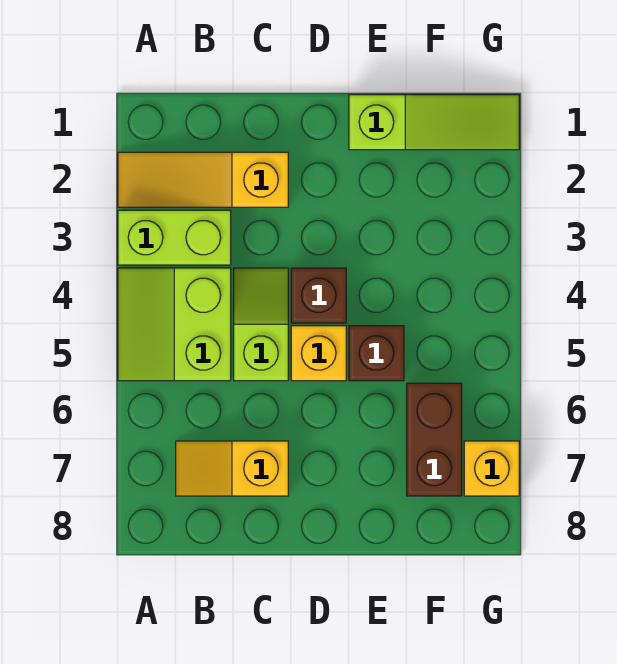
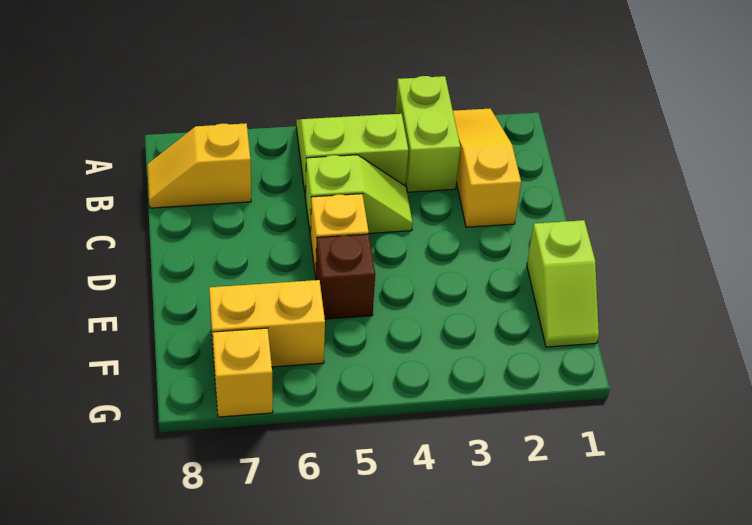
yellow slope B7:C7 level 1 top C -> yellow slope B7:B8 level 1 top 7
brown brick D4 level 1 -> none
lime slope E1:G1 level 1 top E -> lime slope E1:F1 level 1 top E
brown brick F6:F7 level 1 -> yellow brick F6:F7 level 1

